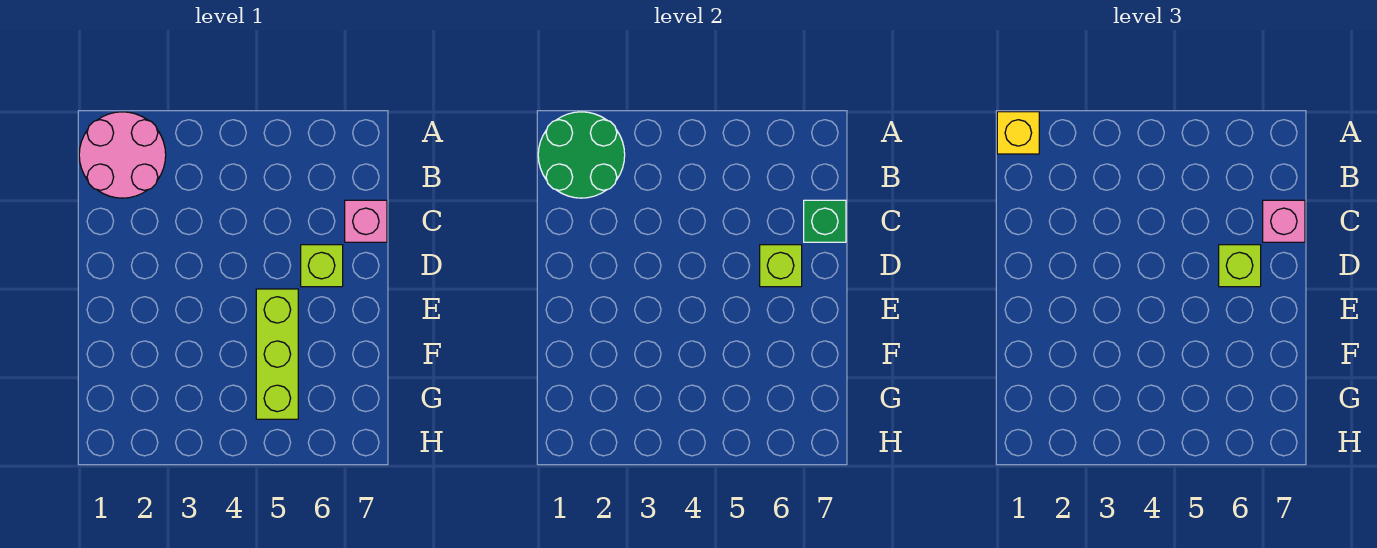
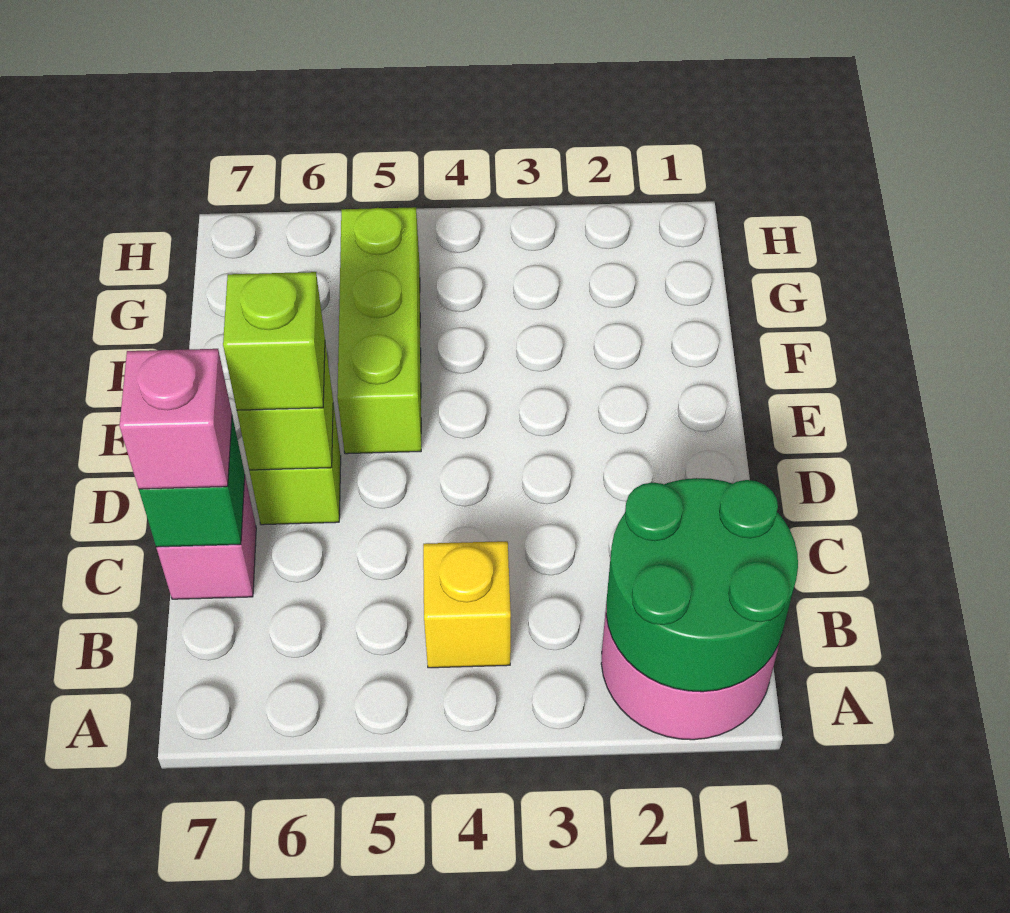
yellow brick A1 level 3 -> yellow brick B4 level 1

